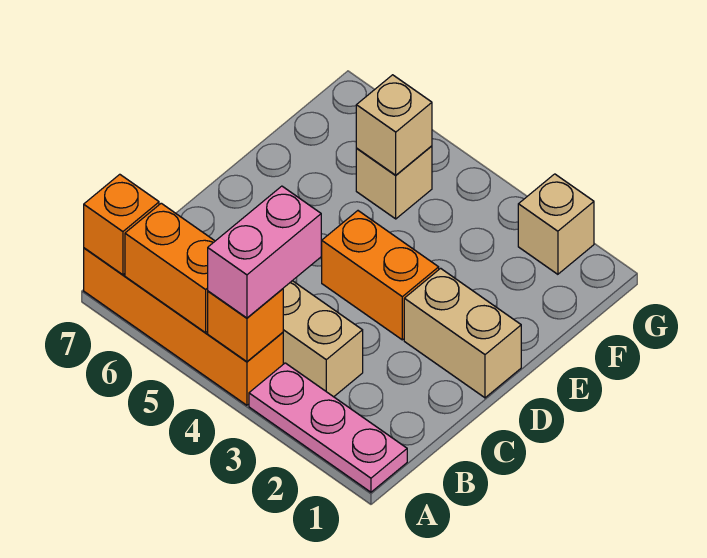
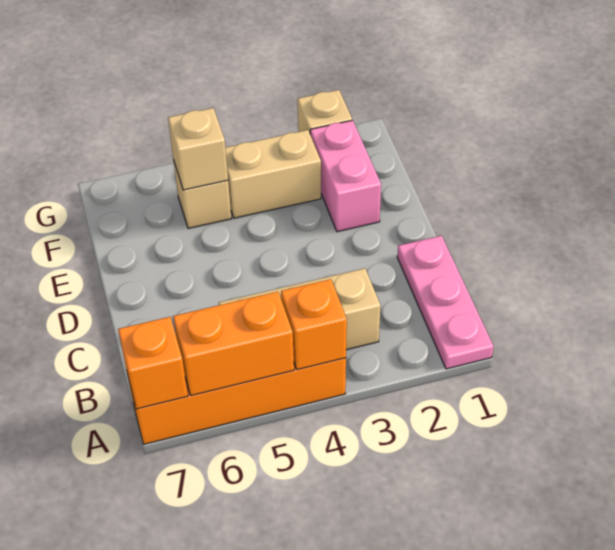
pink plate A1:A3 level 1 -> pink plate A1:C1 level 1
pink brick A4:B4 level 3 -> pink brick E2:F2 level 1
tan brick D1:D2 level 1 -> tan brick F3:F4 level 1
orange brick D3:D4 level 1 -> none

